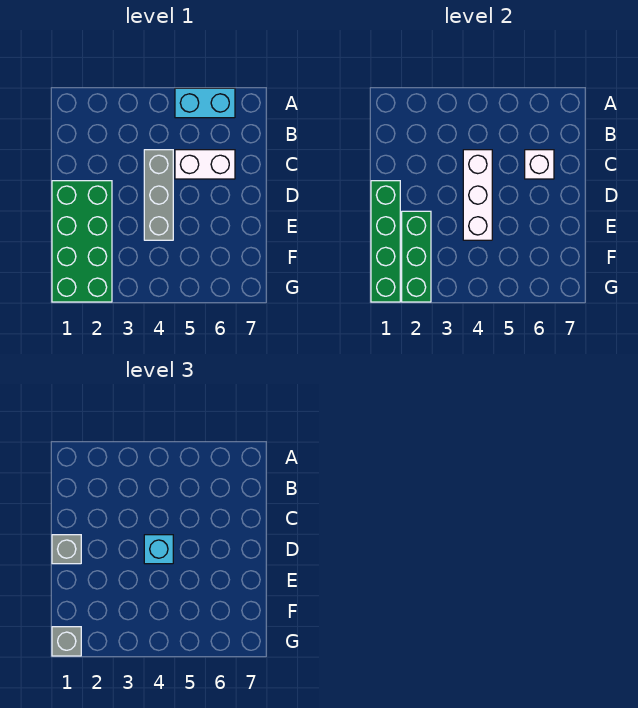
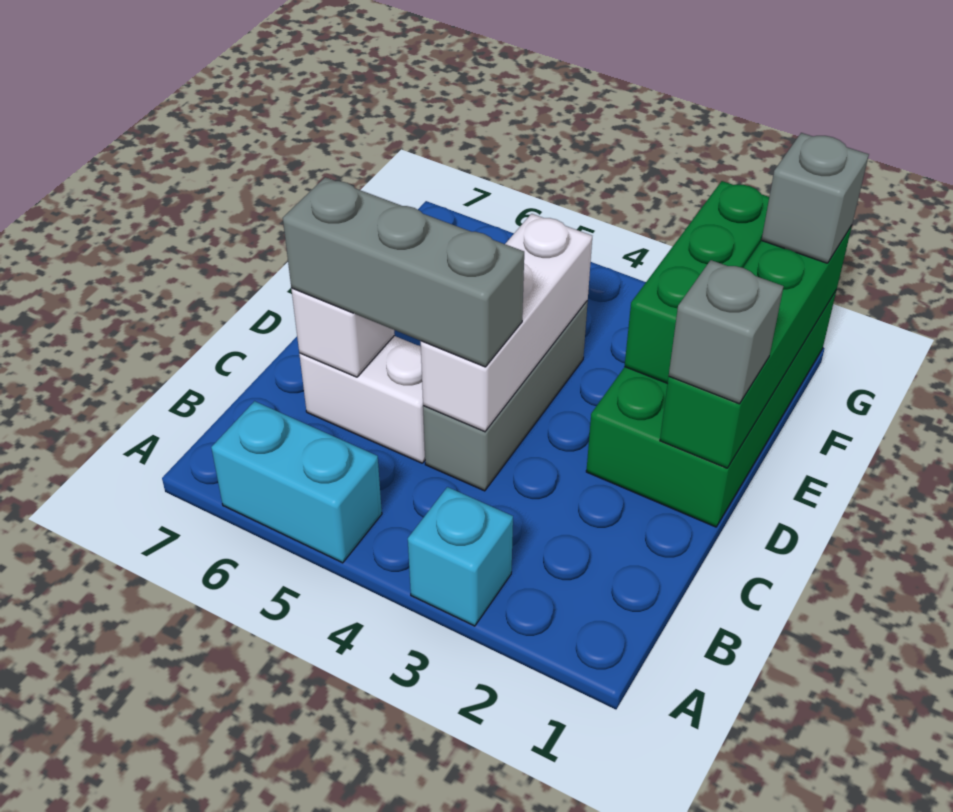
none -> grey brick C4:C6 level 3
cyan brick D4 level 3 -> cyan brick A3 level 1

